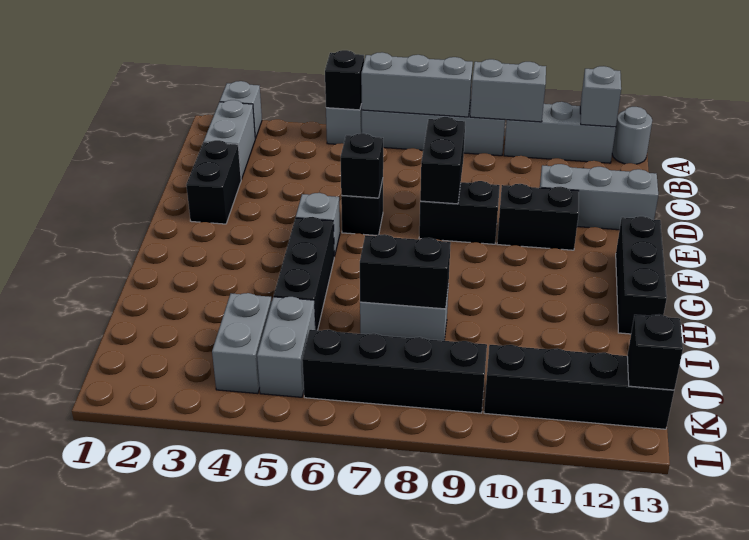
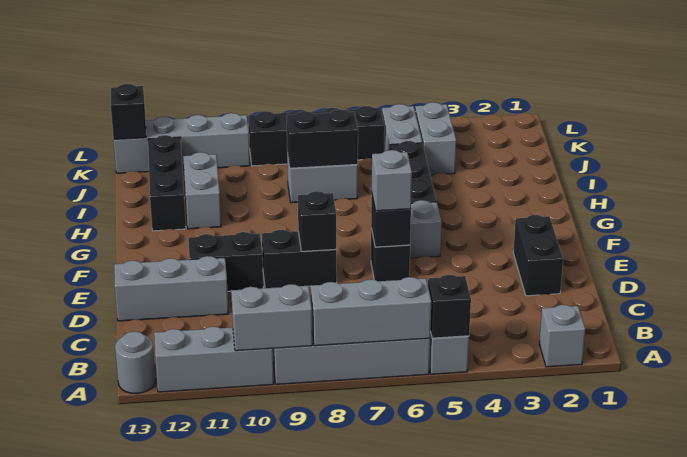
grey brick A12 level 2 -> grey brick E6 level 3
grey brick B2:C2 level 1 -> grey brick H11:I11 level 1
black brick D8:E8 level 2 -> black brick E8 level 2
black brick F13:H13 level 1 -> black brick H12:J12 level 1
black brick K10:K13 level 1 -> grey brick K10:K13 level 1

